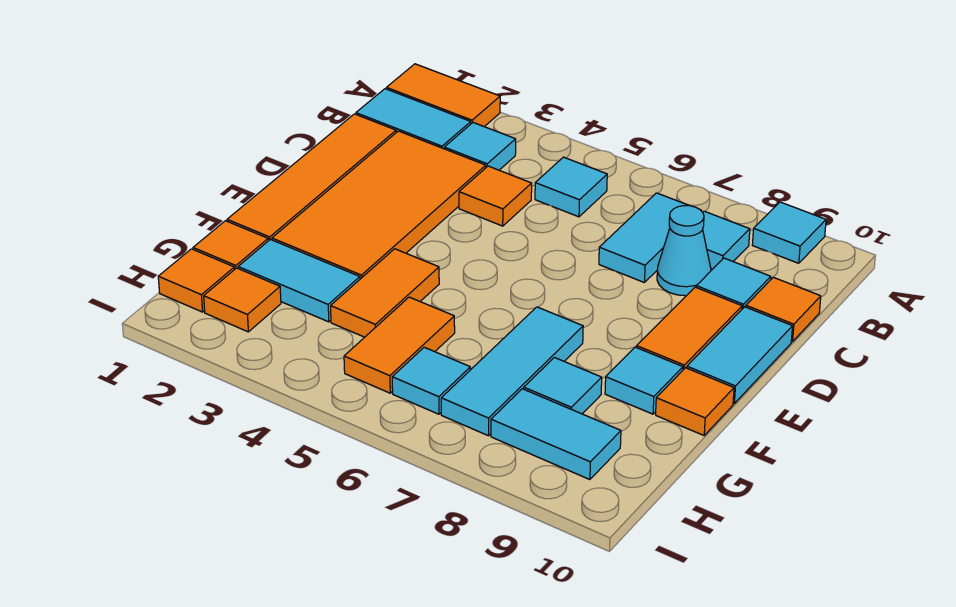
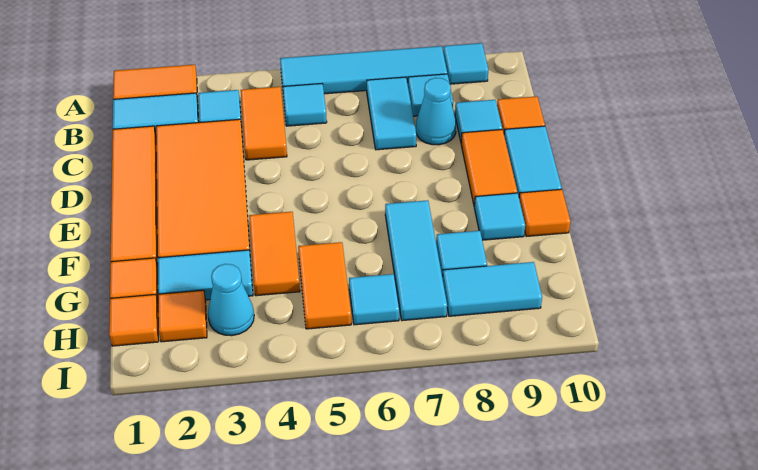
none -> cyan tile A5:A8 level 1
orange tile C4 level 1 -> orange tile B4:C4 level 1
none -> cyan cone H3 level 1

